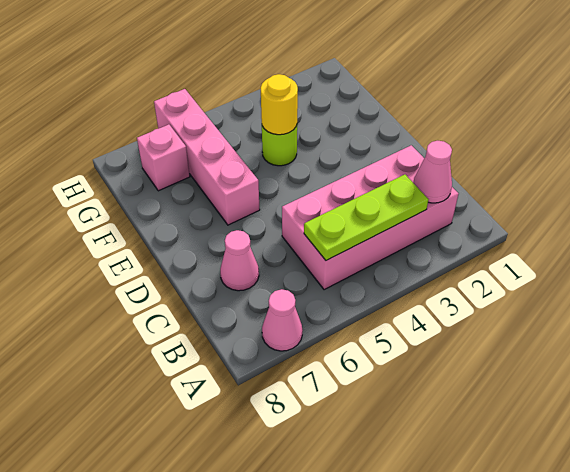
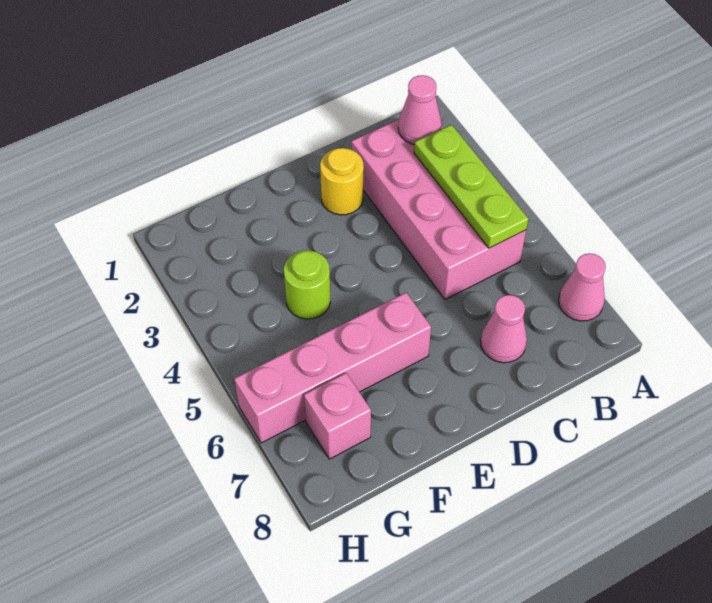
yellow round brick F4 level 2 -> yellow round brick D2 level 1

